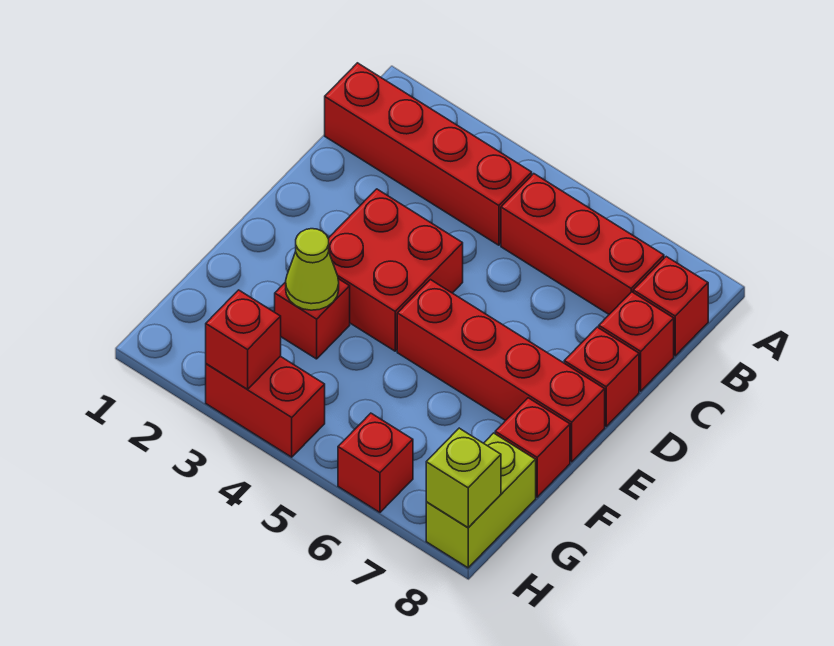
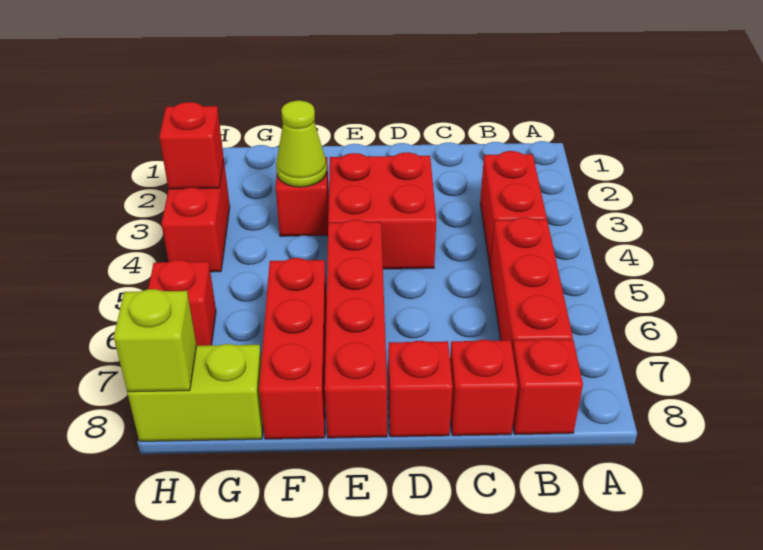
red brick B1:B4 level 1 -> red brick B3:B4 level 1
red brick F8 level 1 -> red brick F6:F8 level 1

